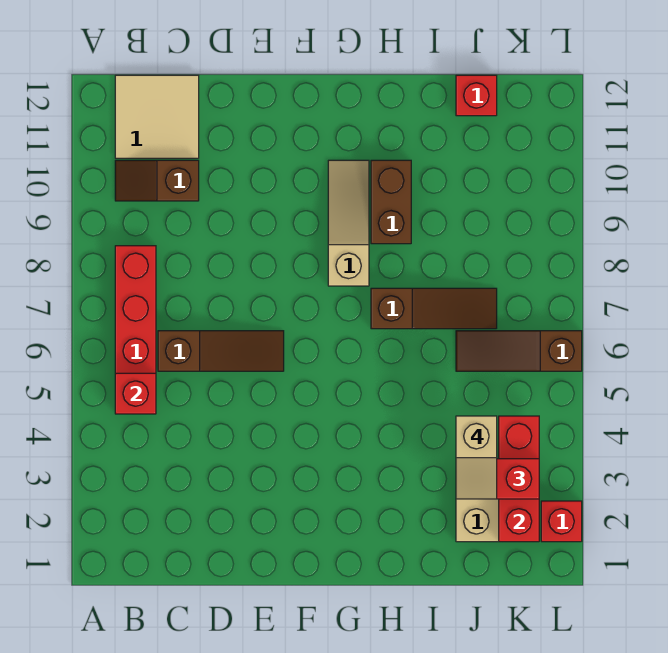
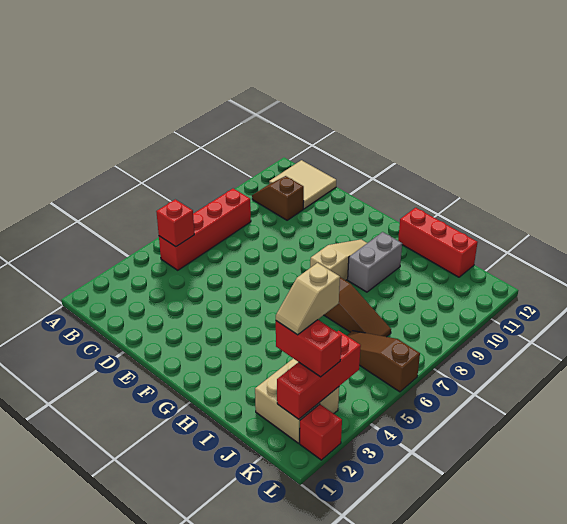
brown slope C6:E6 level 1 top C -> none
brown brick H9:H10 level 1 -> grey brick H9:H10 level 1
red brick J12 level 1 -> red brick H12:J12 level 1

